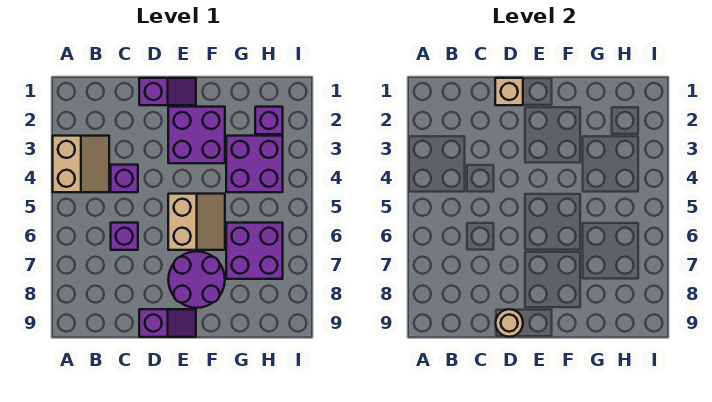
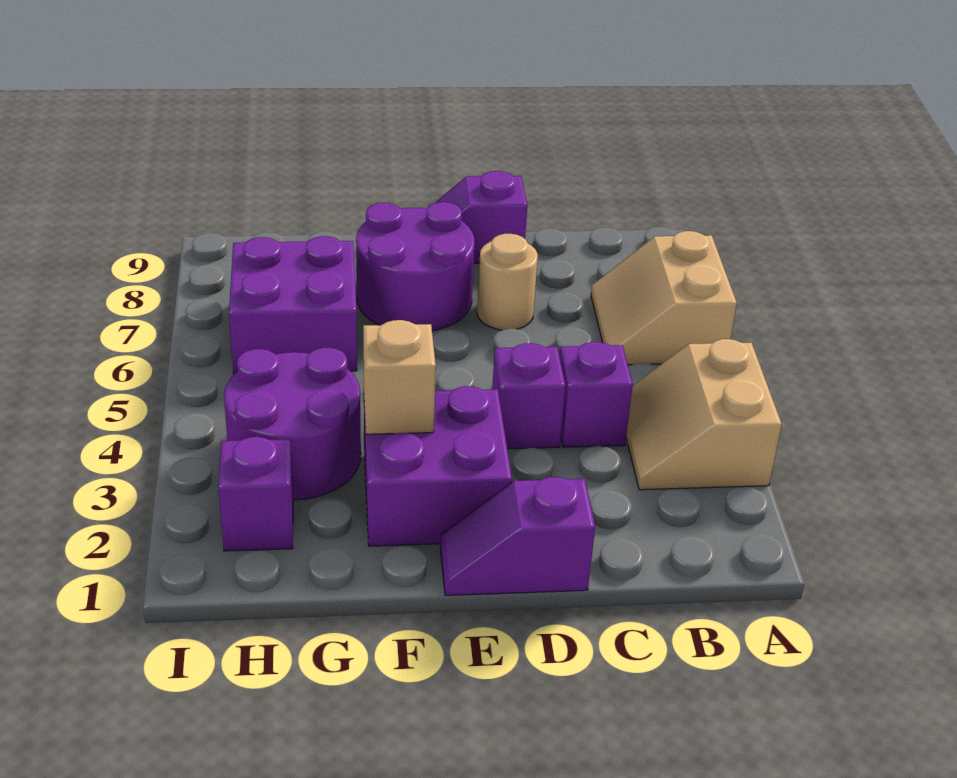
purple brick C6 level 1 -> purple brick D4 level 1
tan brick D1 level 2 -> tan brick F3 level 2
tan round brick D9 level 2 -> tan round brick D7 level 1
tan slope E5:F6 level 1 top E -> tan slope A6:B7 level 1 top A
purple brick G3:H4 level 1 -> purple round brick G3:H4 level 1

